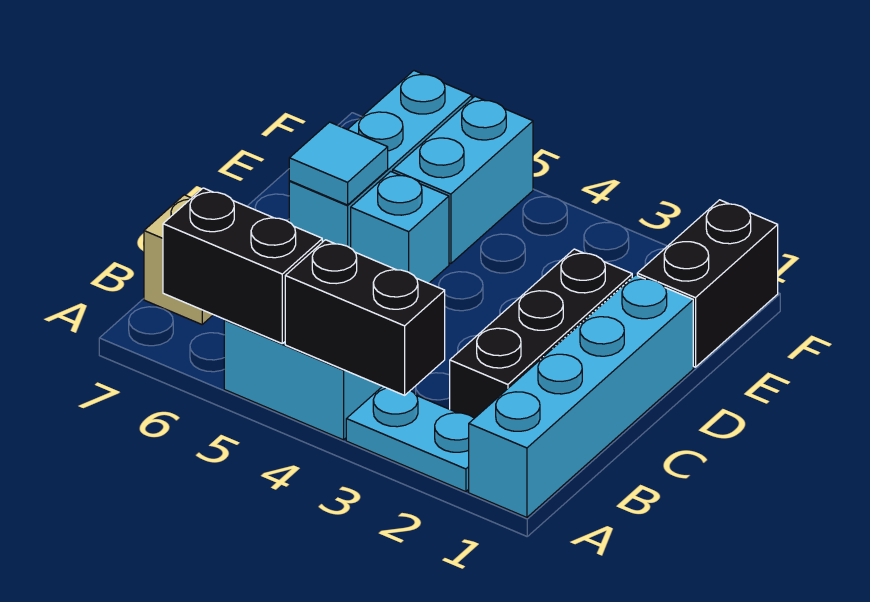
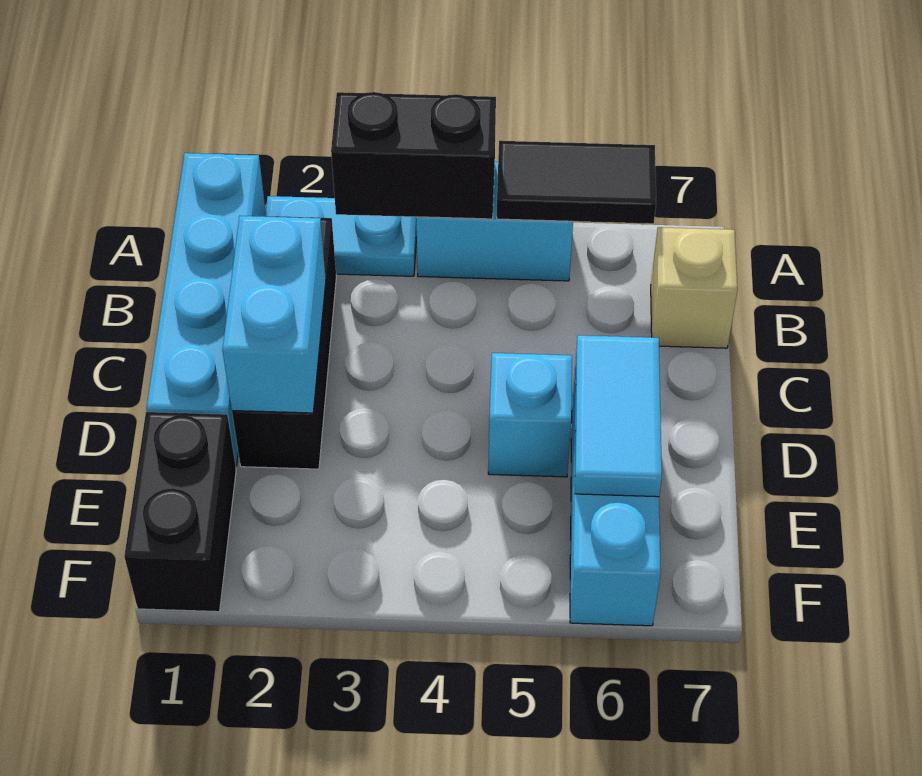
black brick A5:A6 level 2 -> black tile A5:A6 level 2
cyan tile D6 level 2 -> cyan tile D6:E6 level 2
cyan brick E5:F5 level 1 -> cyan brick C2:D2 level 2

